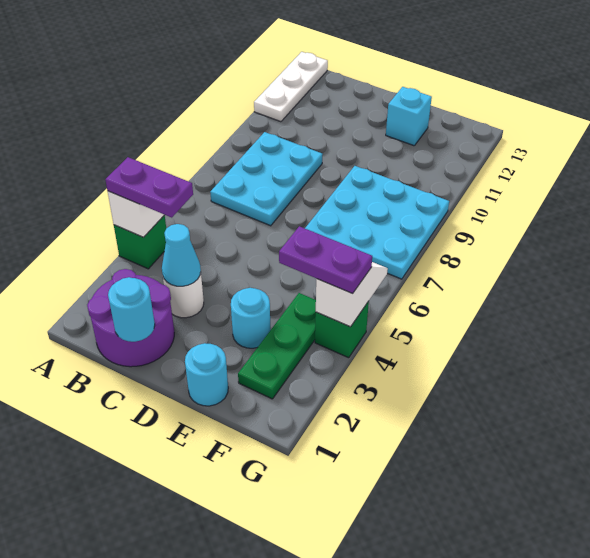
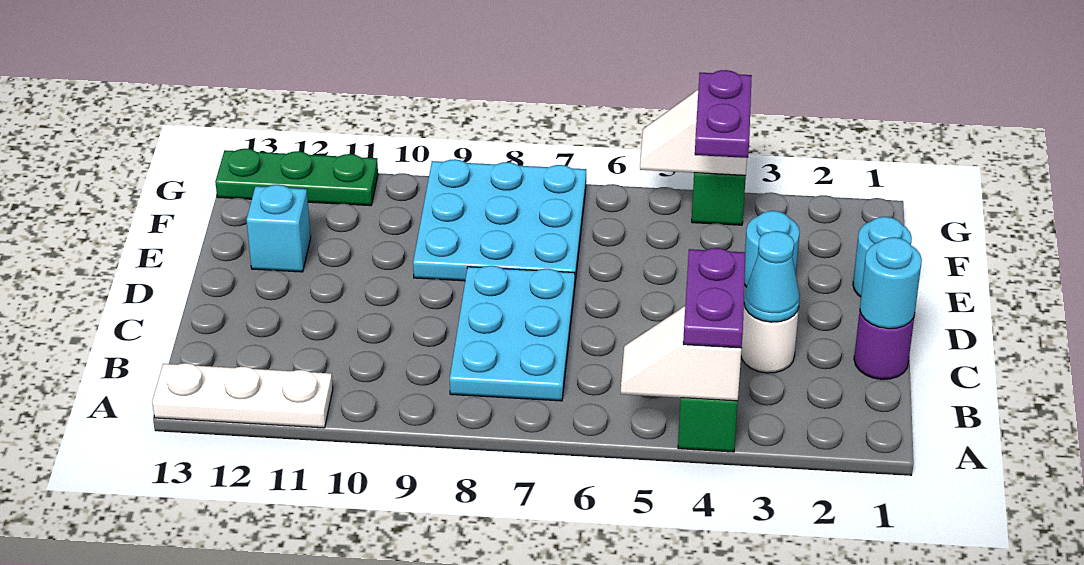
purple round brick B1:C2 level 1 -> purple round brick C1 level 1
cyan plate B7:C9 level 1 -> cyan plate B7:D8 level 1
green plate F2:F4 level 1 -> green plate G11:G13 level 1

